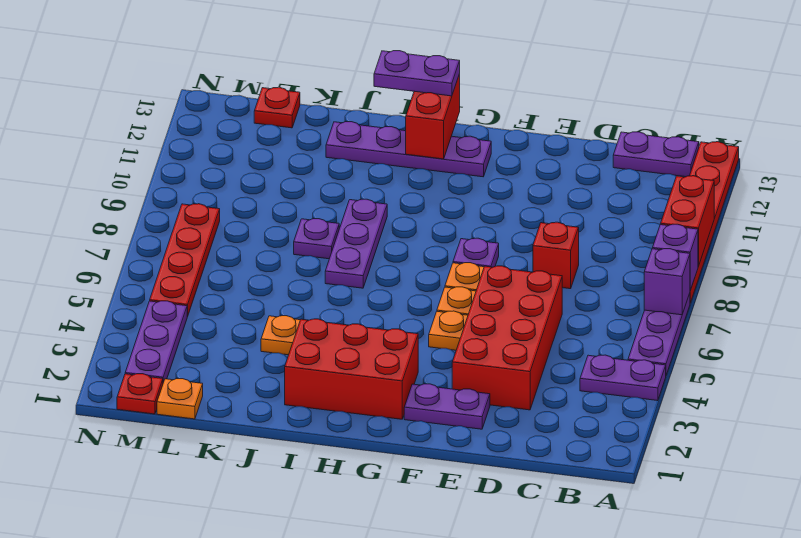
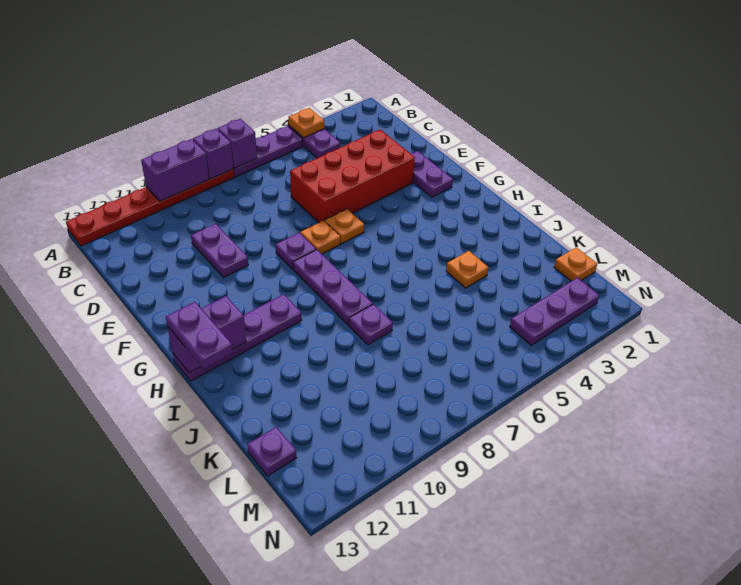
red brick A9:A10 level 2 -> purple brick A9:A10 level 2
purple plate B13:C13 level 1 -> purple plate D10:E10 level 1
red brick D8 level 1 -> none
orange plate F5 level 1 -> orange plate A4 level 2
red brick G2:I3 level 1 -> none
purple plate G12:J12 level 1 -> purple plate H10:H13 level 1
red brick H12:H13 level 2 -> purple brick H12:H13 level 2
purple plate I7:I9 level 1 -> purple plate G8:I8 level 1
red plate L13 level 1 -> purple plate L13 level 1
red plate M1 level 1 -> none
red plate M5:M8 level 1 -> none

